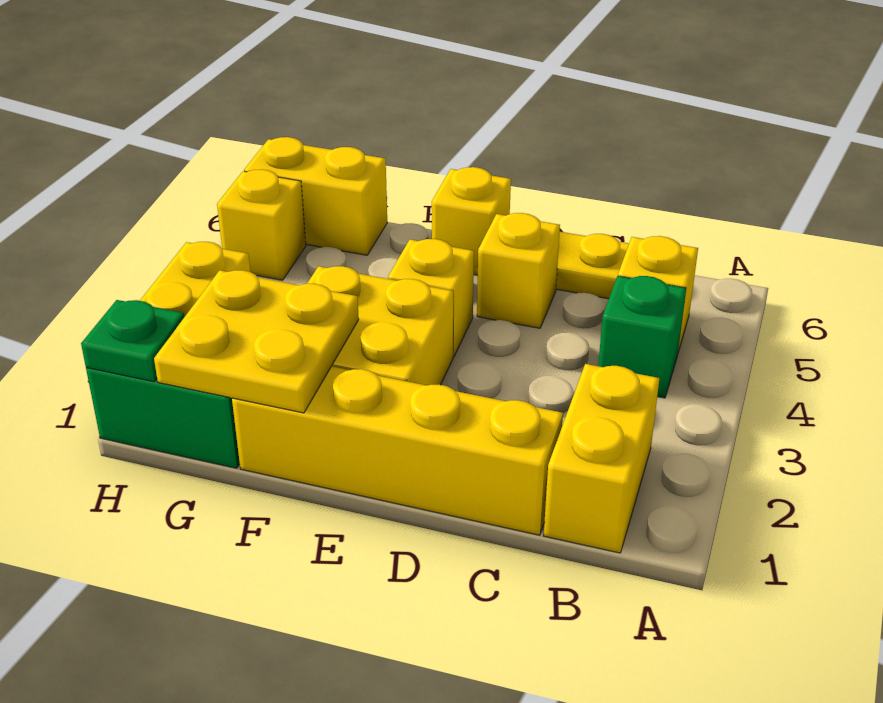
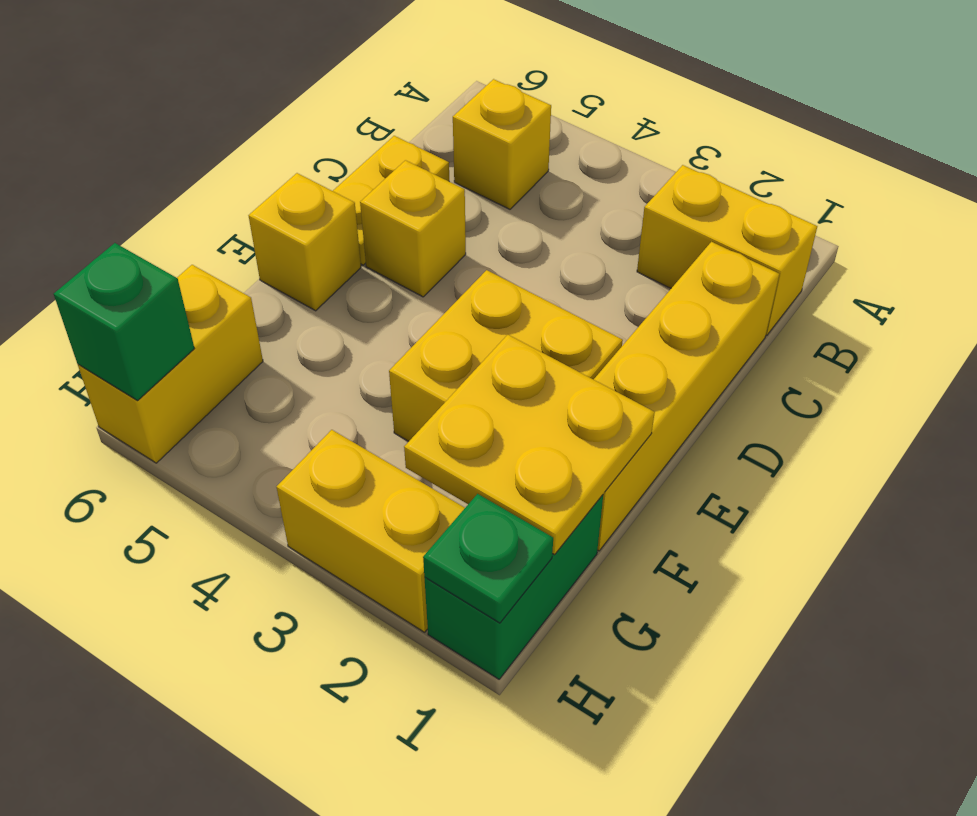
green brick B4 level 1 -> green brick H6 level 2
yellow brick E4 level 1 -> none
yellow brick H5 level 1 -> none

